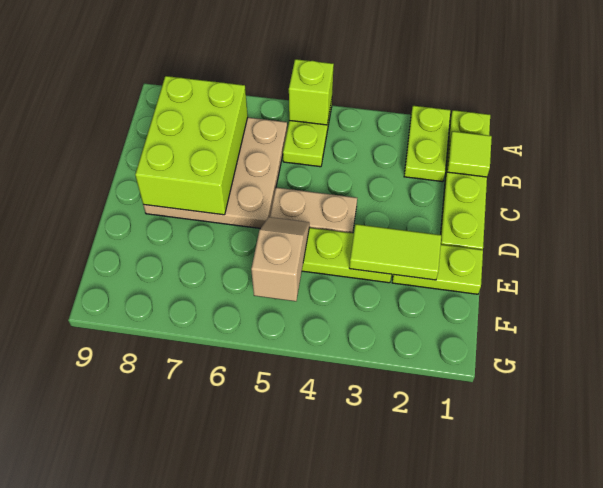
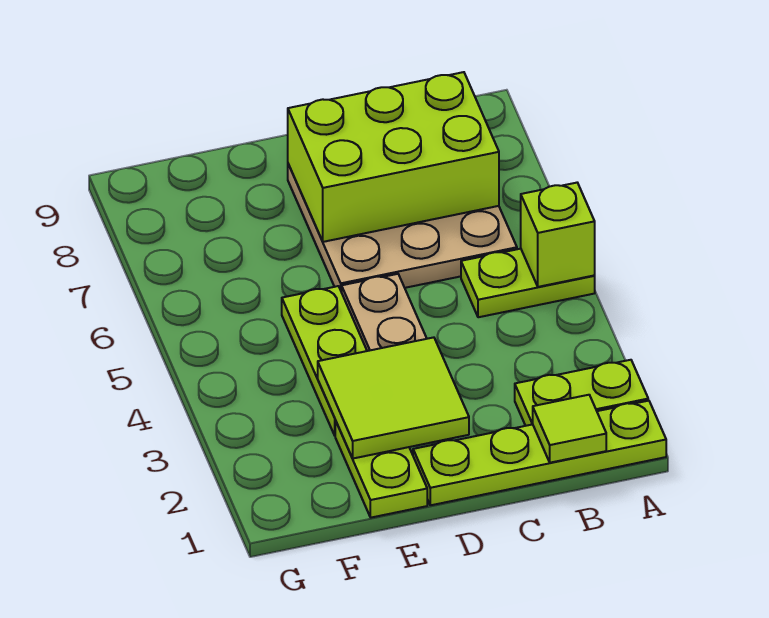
lime tile E2:E3 level 2 -> lime tile D2:E3 level 2
tan slope E5:F5 level 2 top F -> none

